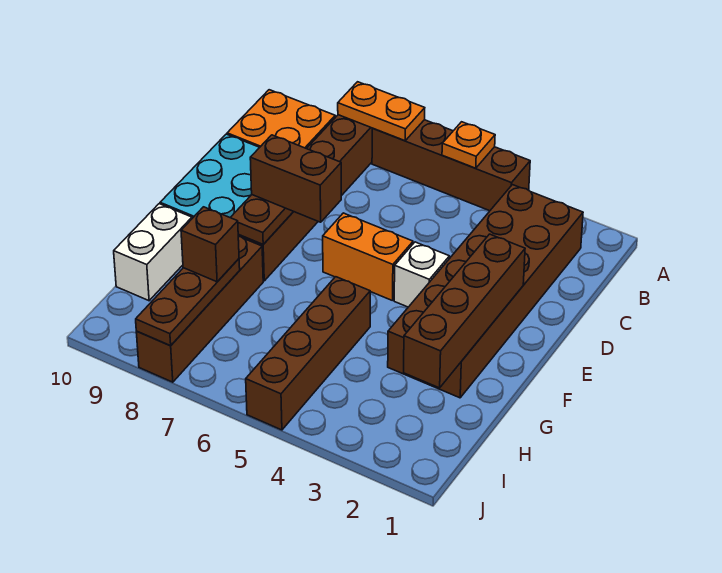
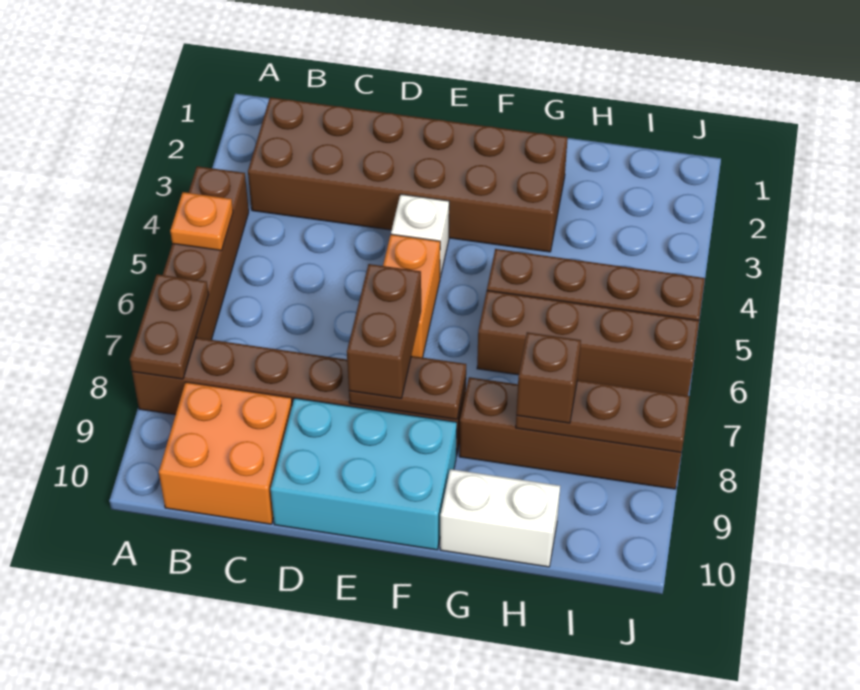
orange plate A7:A8 level 2 -> brown plate A7:A8 level 2
brown brick E2:H2 level 2 -> brown brick G6:J6 level 1

